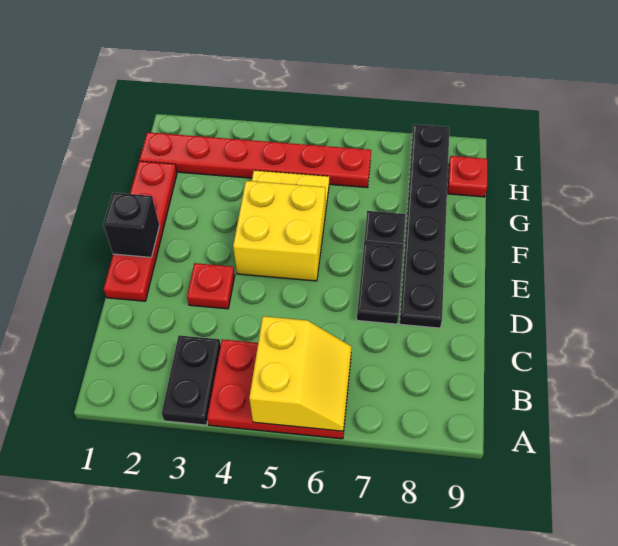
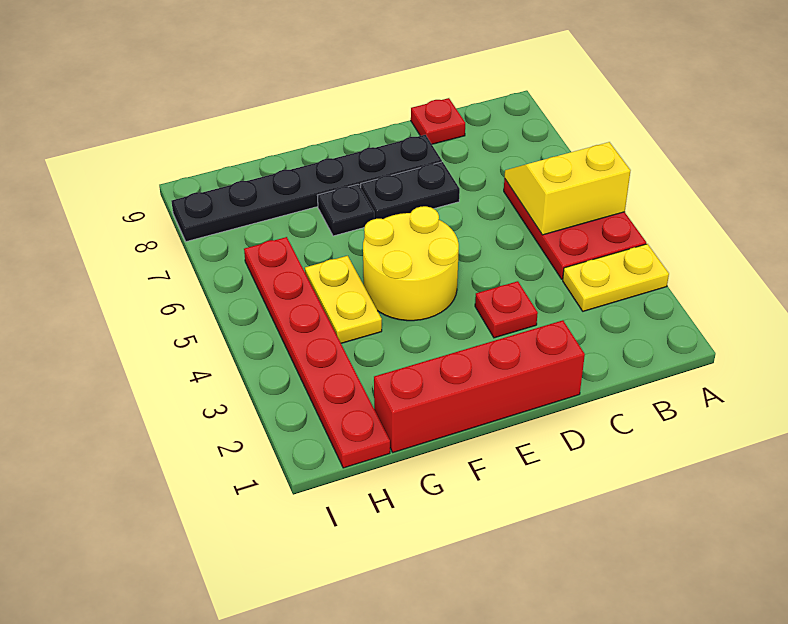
black plate A3:B3 level 1 -> yellow plate A3:B3 level 1
red plate D1:G1 level 1 -> red brick D1:G1 level 1
black brick E1 level 2 -> none
yellow brick E4:F5 level 1 -> yellow round brick E4:F5 level 1
red plate H9 level 1 -> red plate C9 level 1

